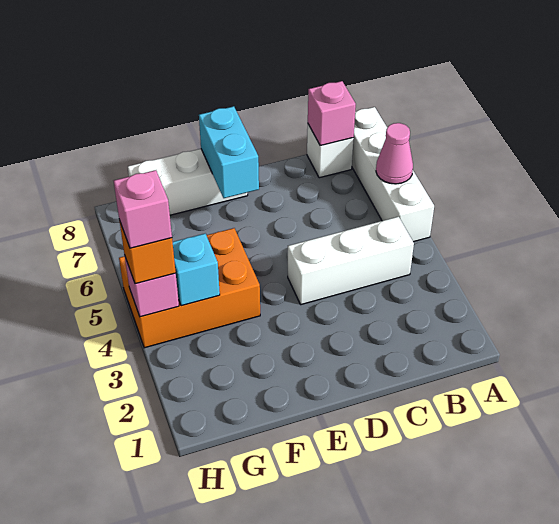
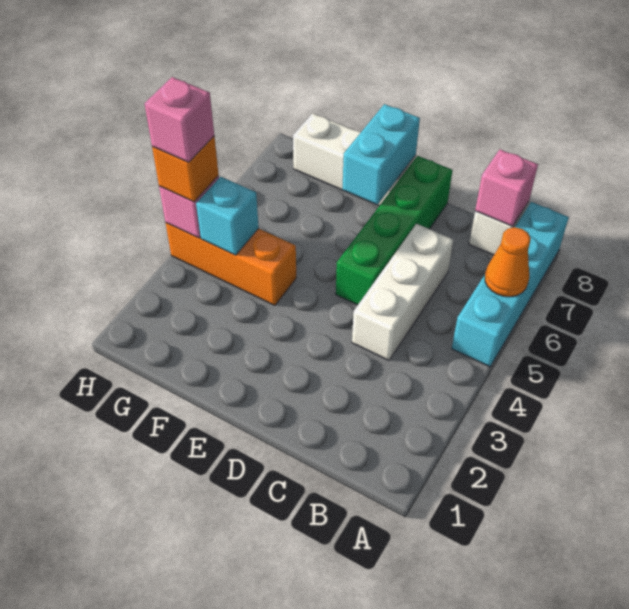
white brick A5:A8 level 1 -> cyan brick A5:A8 level 1
pink cone A6 level 2 -> orange cone A6 level 2
white brick B4:D4 level 1 -> white brick C4:C6 level 1
none -> green brick D5:D8 level 1
orange brick F4:H5 level 1 -> orange brick F4:H4 level 1

